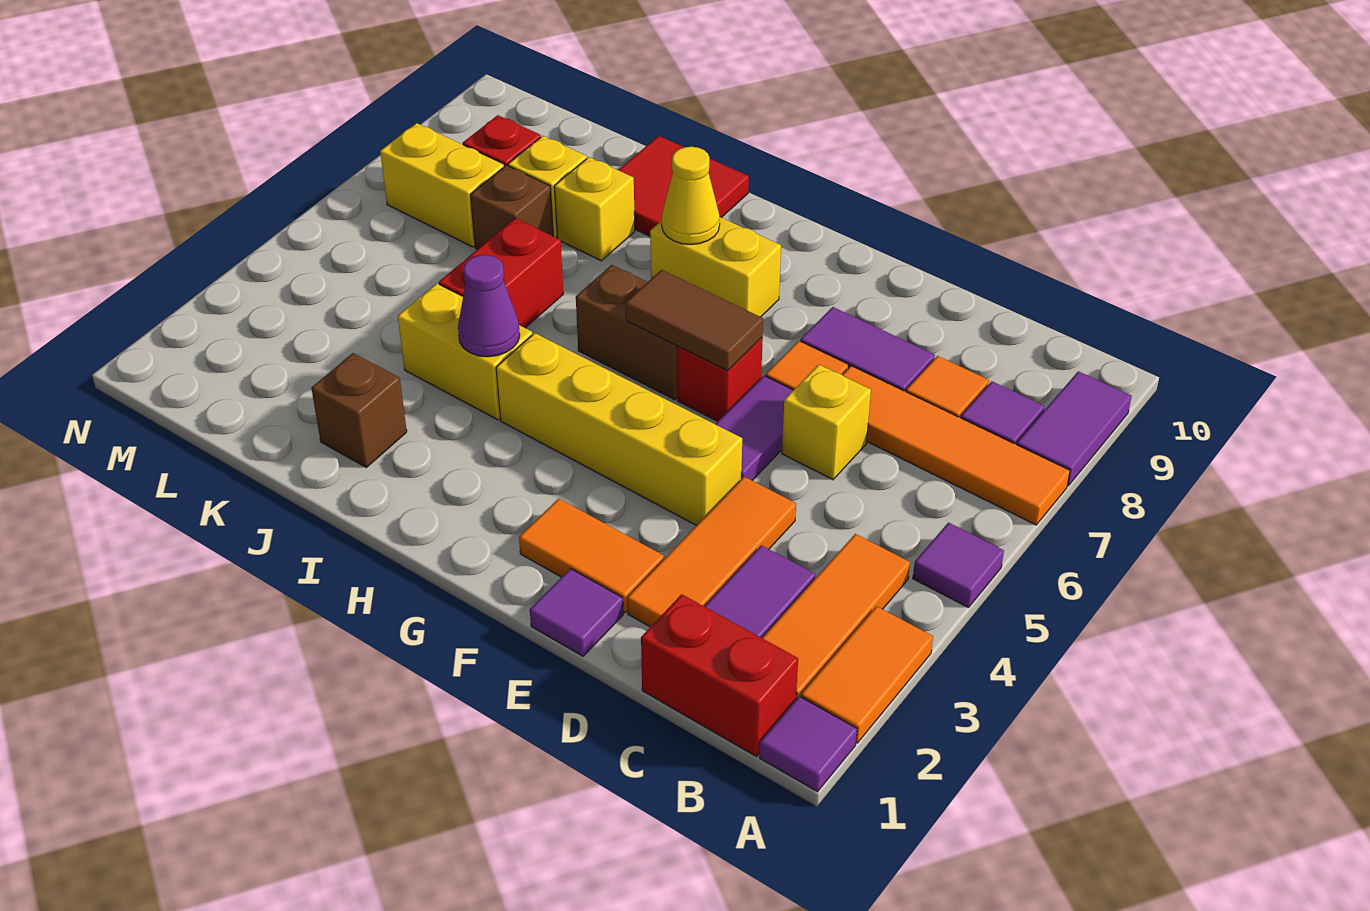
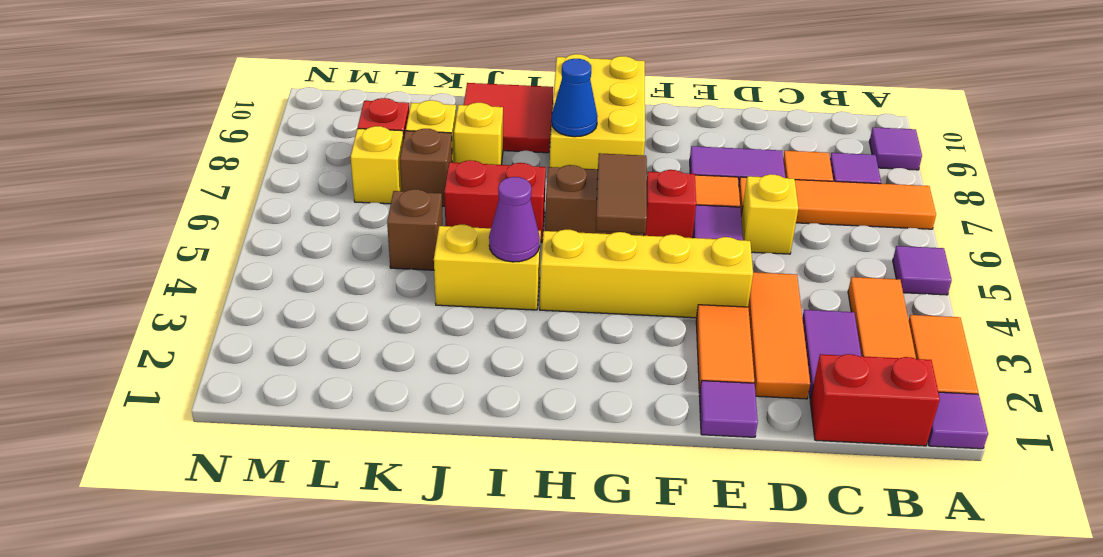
purple tile A8:A9 level 1 -> purple tile A9 level 1
orange tile E2:F2 level 1 -> orange tile E2:E3 level 1
brown tile F6:G6 level 2 -> brown tile G5:G6 level 2
yellow brick G8:H8 level 1 -> yellow brick G8:H10 level 1
yellow cone H8 level 2 -> blue cone H8 level 2
brown brick J2 level 1 -> brown brick K5 level 1
red brick J5:J6 level 1 -> red brick I6:J6 level 1
yellow brick L7:M7 level 1 -> yellow brick L7 level 1

